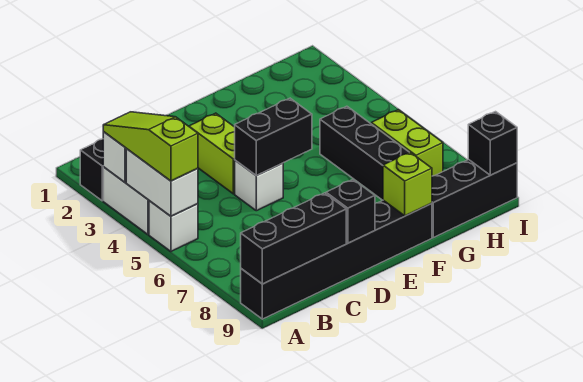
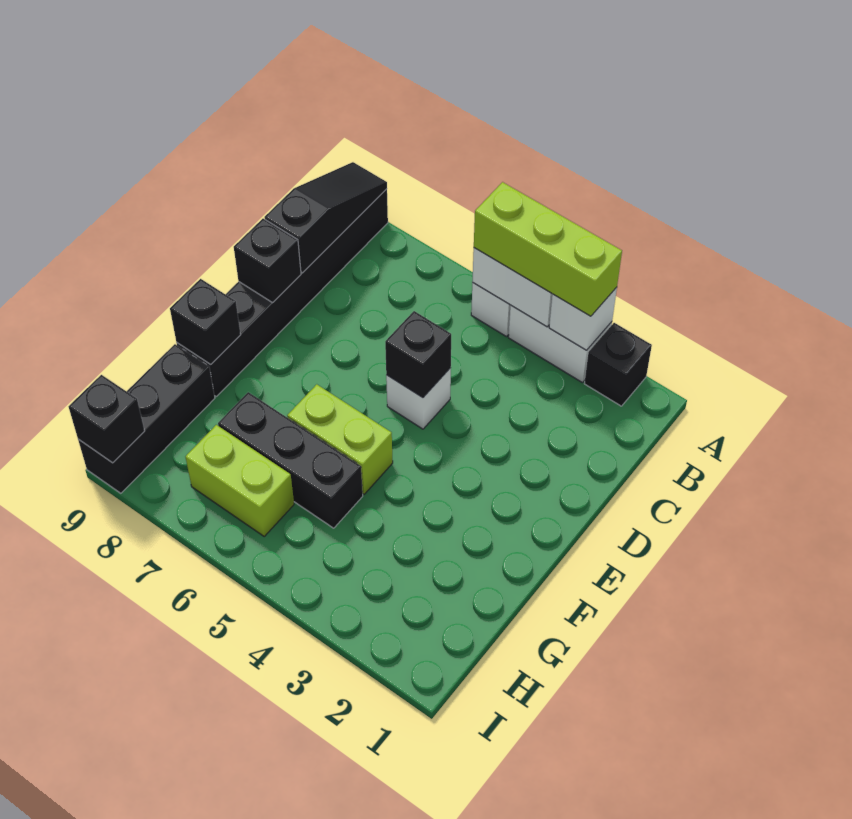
lime slope A3:A5 level 3 top 5 -> lime brick A3:A5 level 3
black brick A9:C9 level 2 -> black slope A9:C9 level 2 top C
lime brick D3:D4 level 1 -> lime brick F5:F6 level 1
black brick D5:E5 level 2 -> black brick D5 level 2
lime brick F9 level 2 -> black brick F9 level 2

